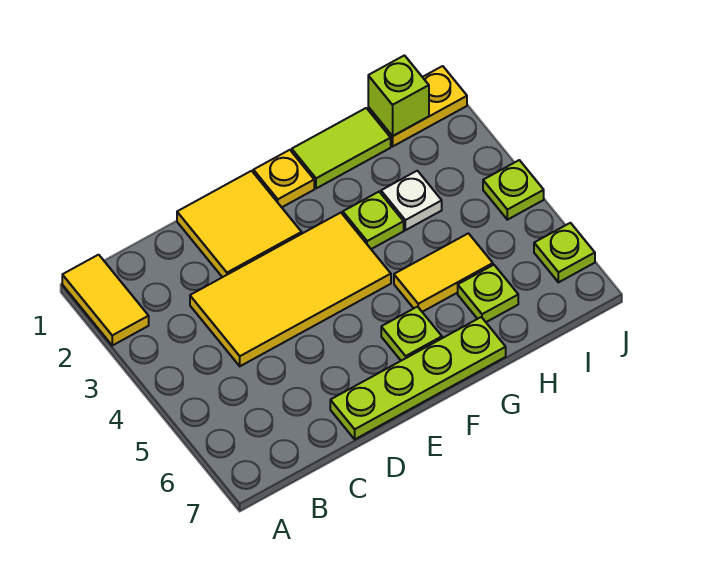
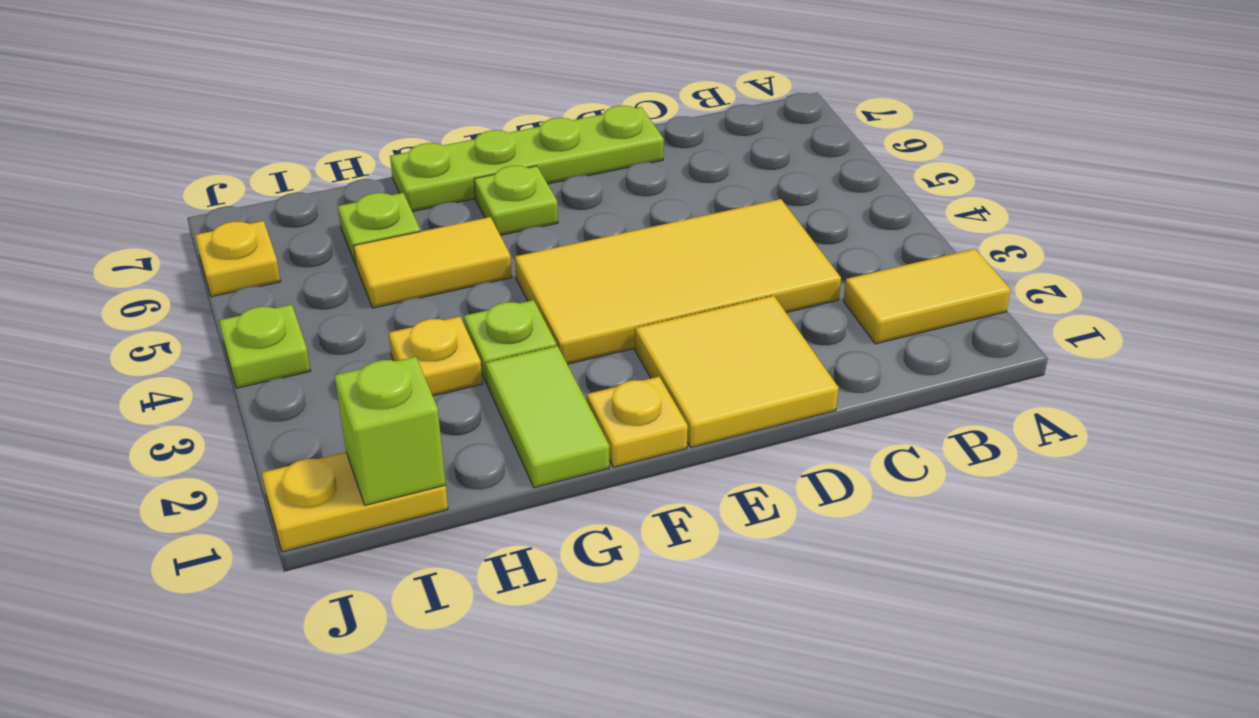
yellow tile A1:A2 level 1 -> yellow tile A2:B2 level 1
lime tile G1:H1 level 1 -> lime tile G1:G2 level 1
white plate H3 level 1 -> yellow plate H3 level 1
lime plate J6 level 1 -> yellow plate J6 level 1

